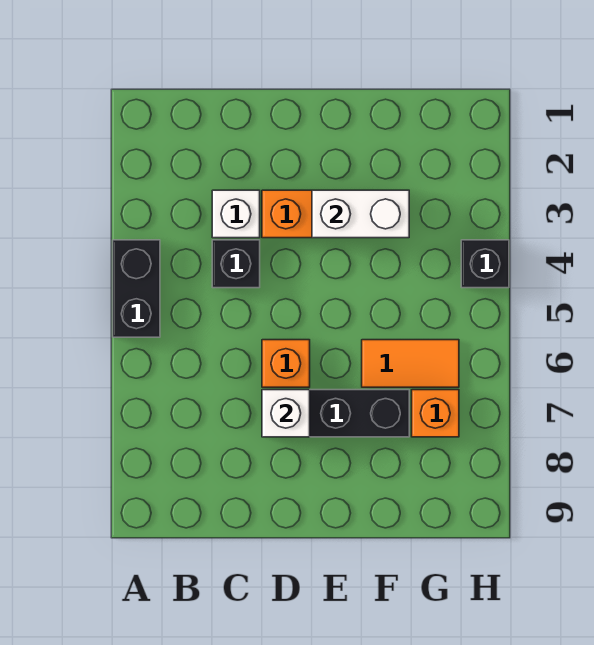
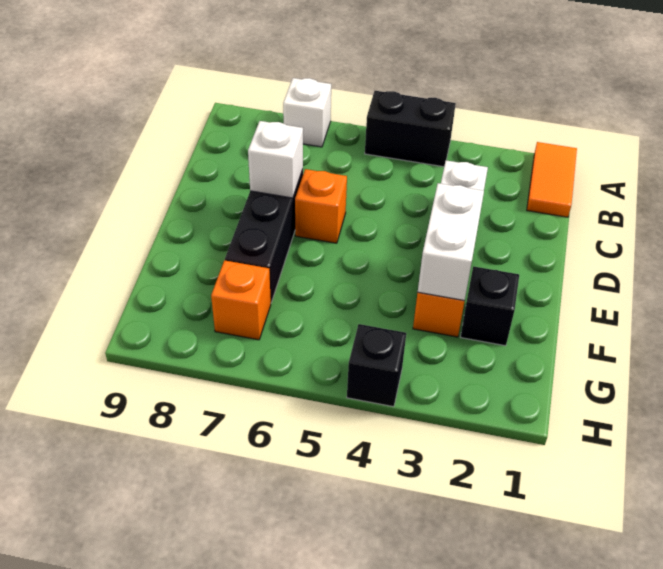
none -> white brick A7 level 1
black brick C4 level 1 -> black brick F2 level 1
orange tile F6:G6 level 1 -> orange tile A1:B1 level 1

